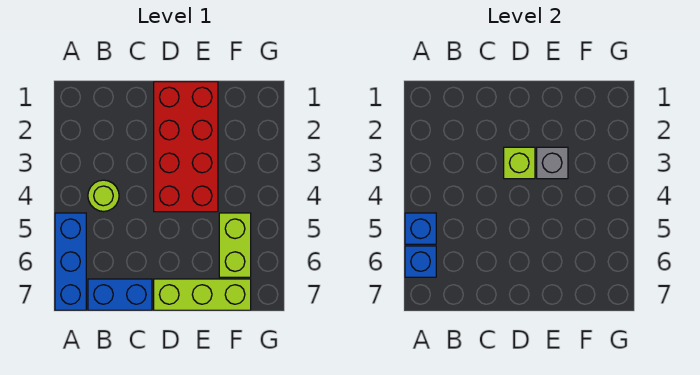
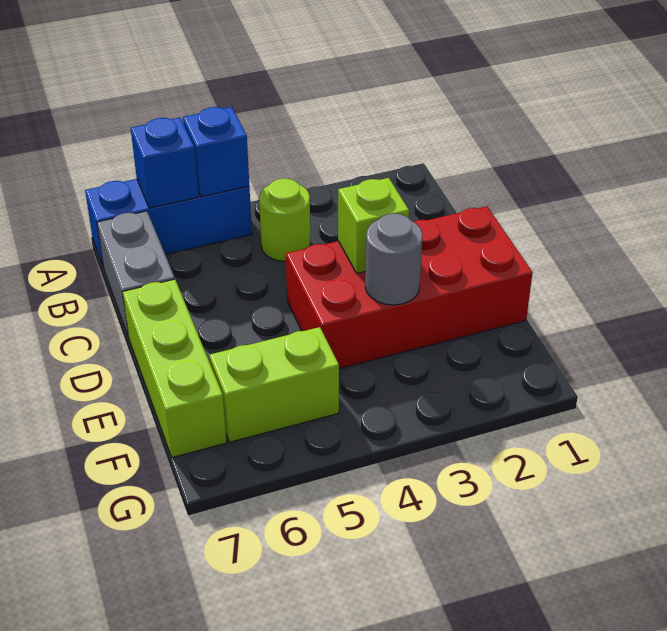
blue brick B7:C7 level 1 -> grey brick B7:C7 level 1
grey brick E3 level 2 -> grey round brick E3 level 2

